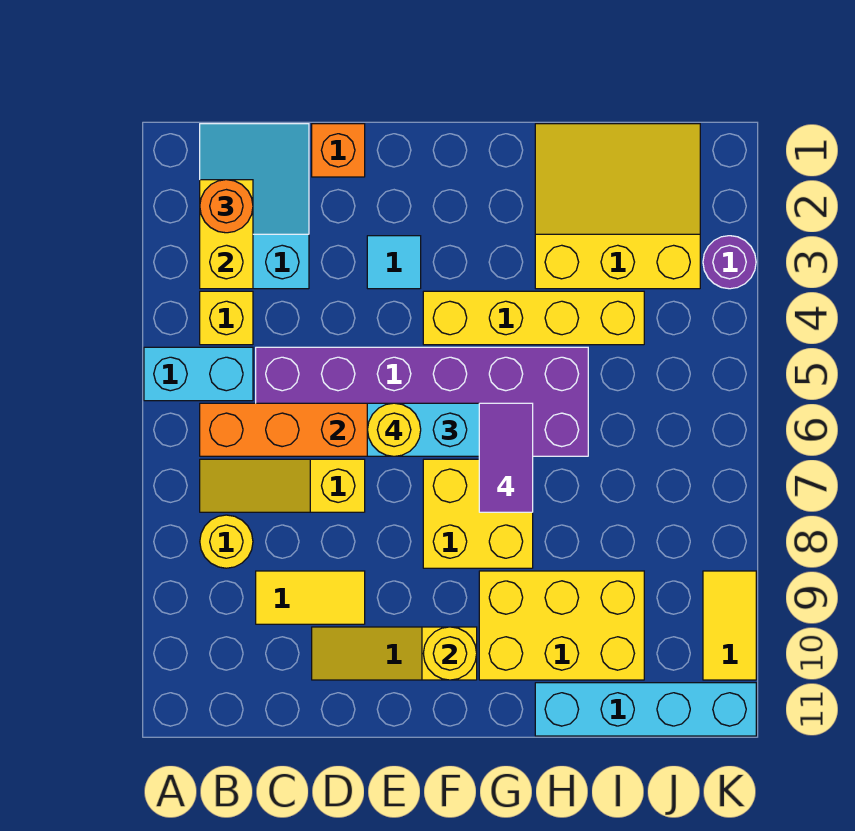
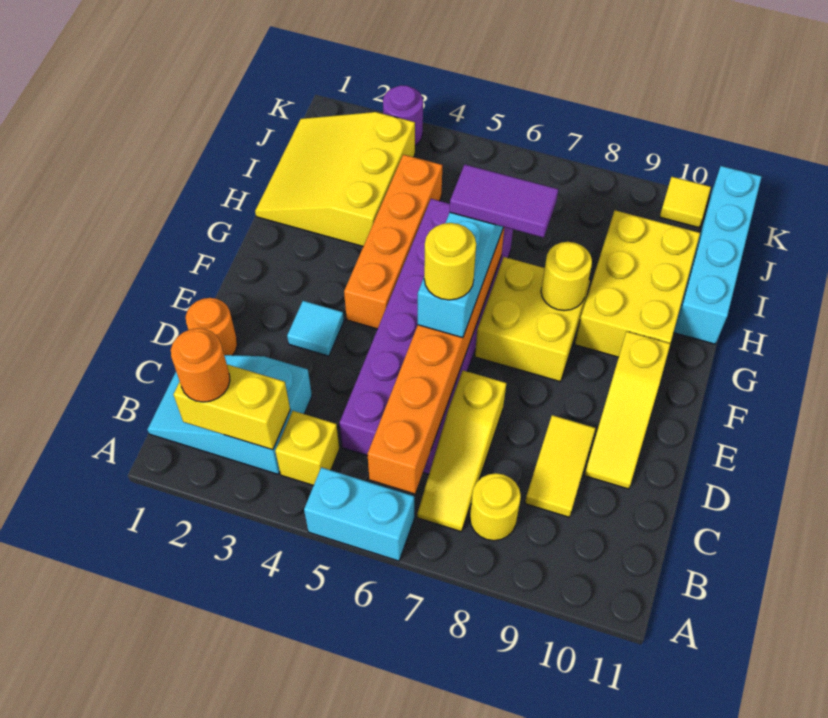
cyan brick A5:B5 level 1 -> cyan brick A5:A6 level 1
orange brick D1 level 1 -> orange round brick D1 level 1
yellow brick F4:I4 level 1 -> orange brick F4:I4 level 1
yellow round brick F10 level 2 -> yellow round brick G8 level 2
yellow tile K9:K10 level 1 -> yellow tile K10 level 1

